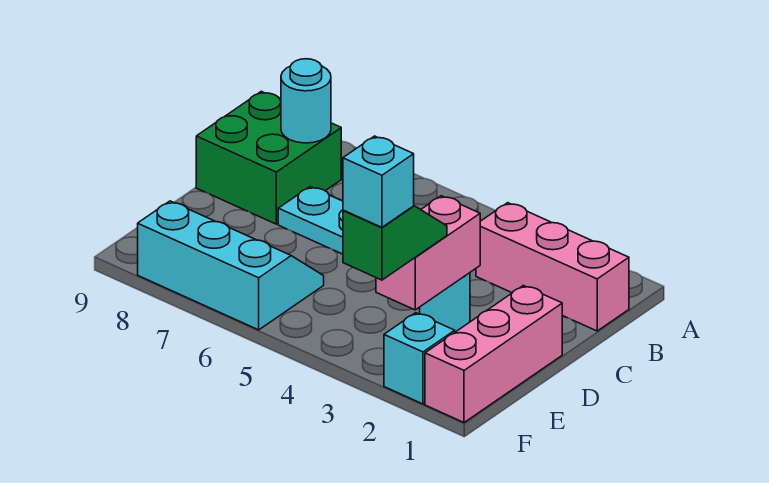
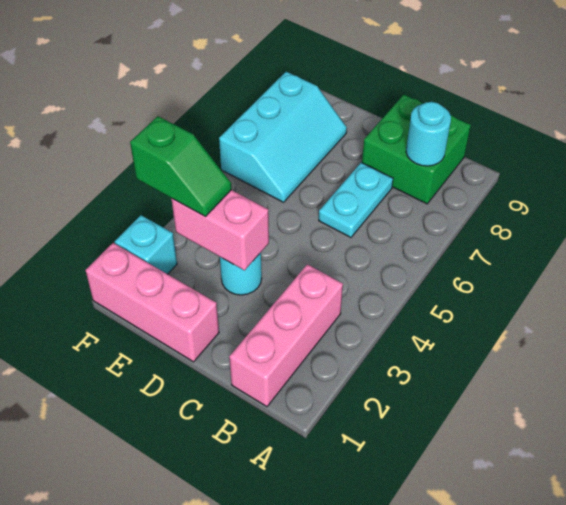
cyan brick F3 level 4 -> none

